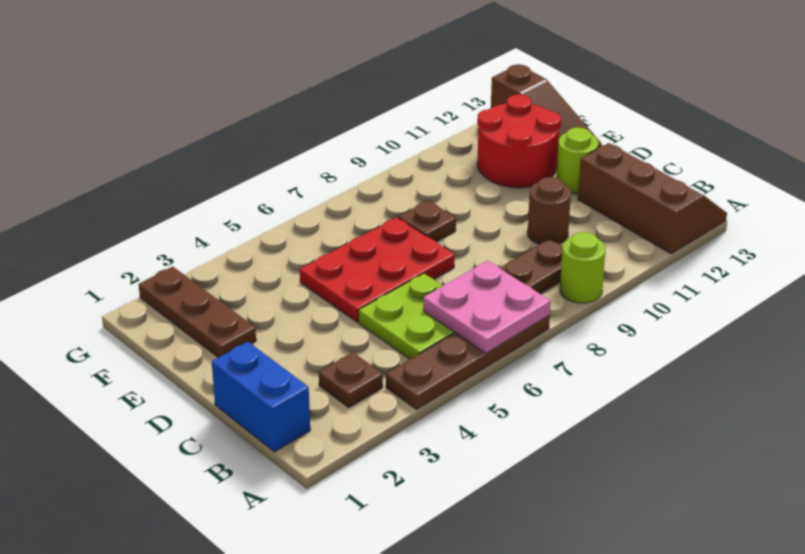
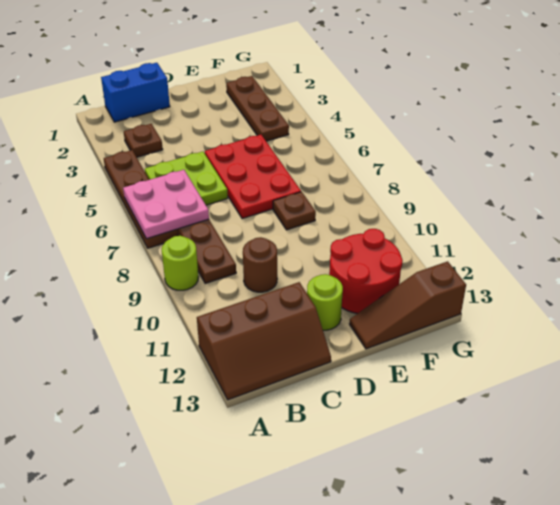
brown plate E2:G2 level 1 -> brown plate F2:F4 level 1

